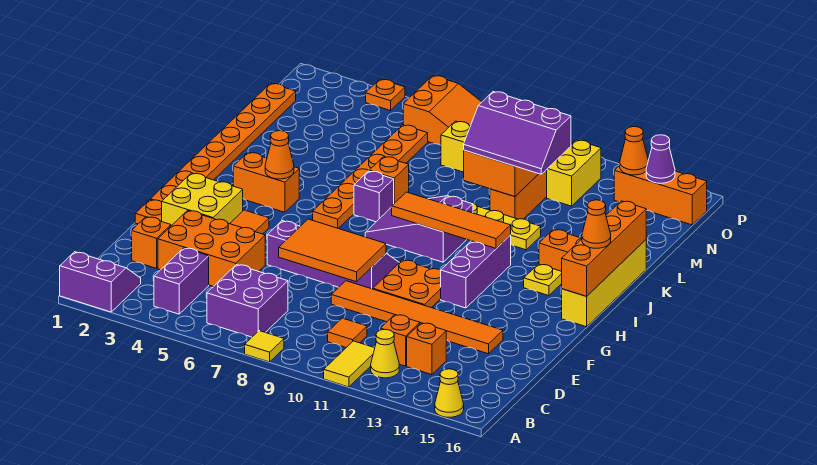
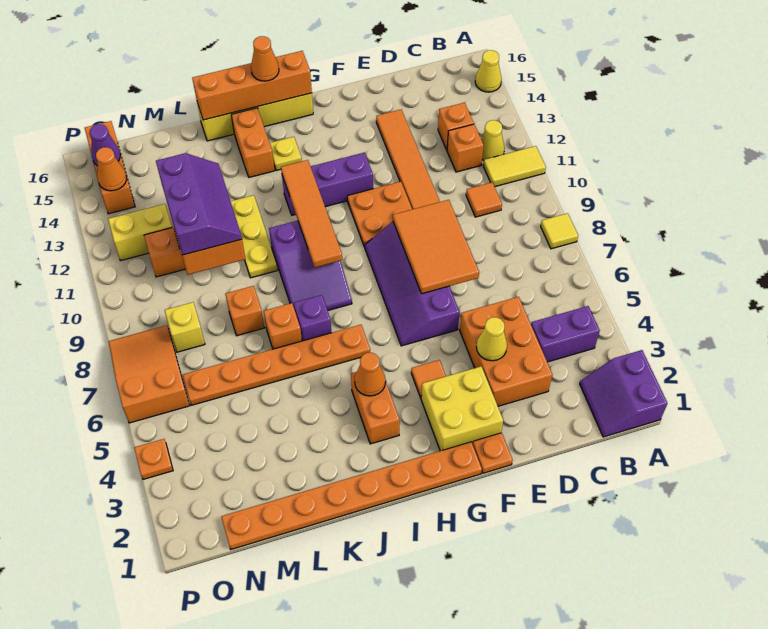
purple brick B6:C7 level 1 -> none
orange brick D2 level 1 -> orange brick L8 level 1
none -> yellow cone E4 level 2

